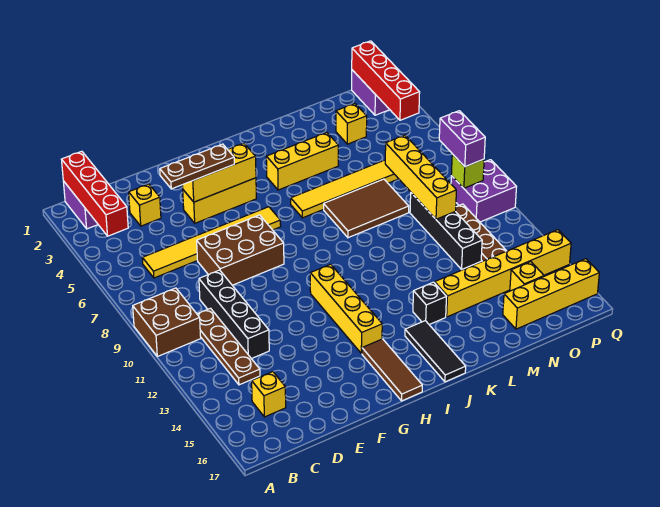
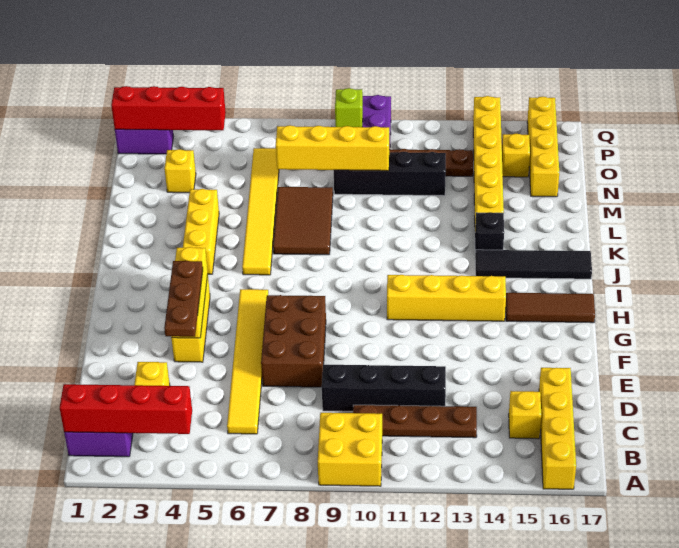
brown brick A9:B10 level 1 -> yellow brick A9:B10 level 1
none -> yellow brick A16:D16 level 1
black tile J15:J17 level 1 -> black tile J14:J17 level 1
purple brick P8:P9 level 3 -> none

